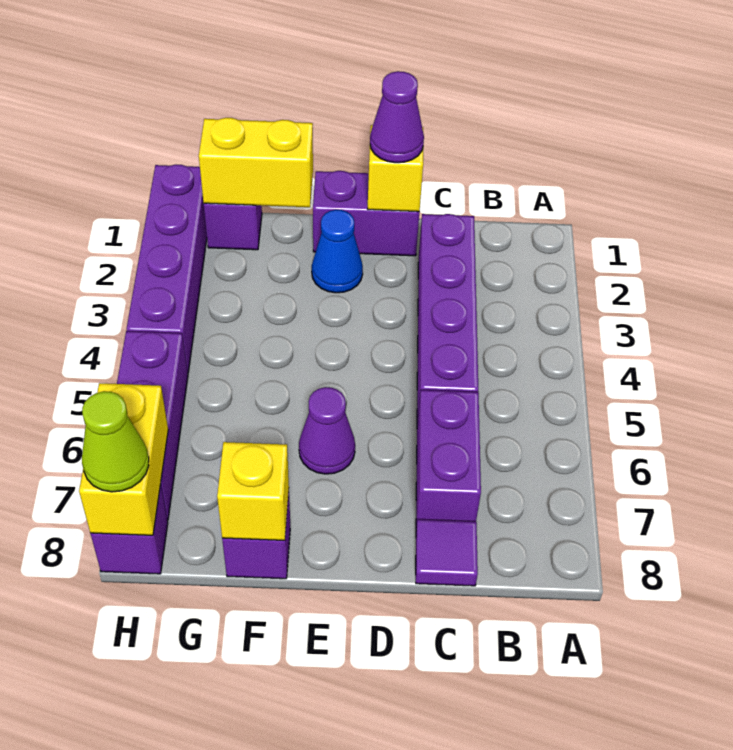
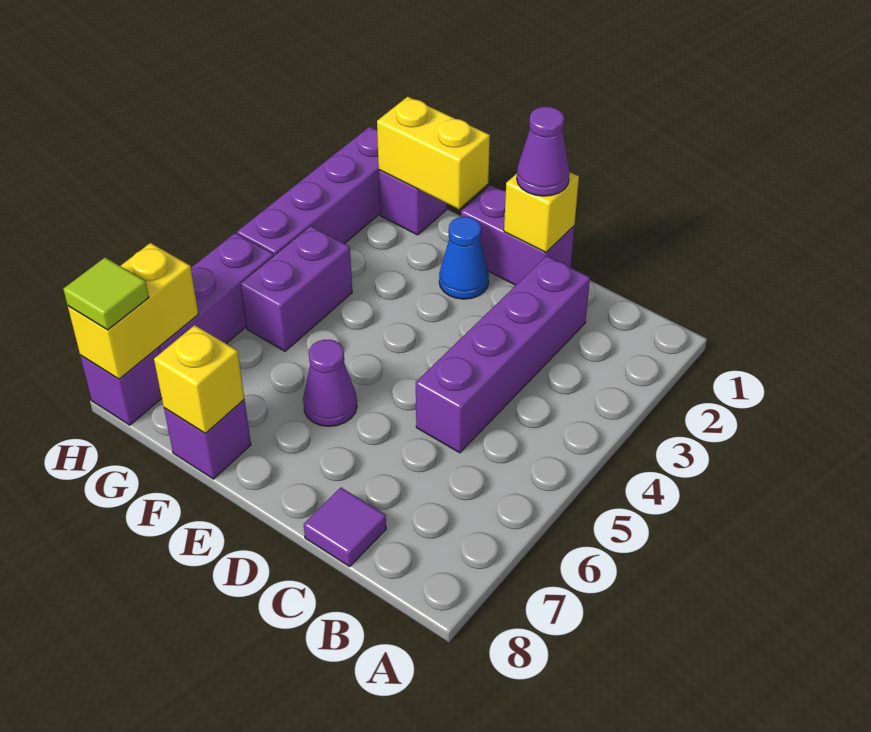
purple brick C6:C7 level 1 -> purple brick G4:G5 level 1
lime cone H8 level 3 -> lime tile H8 level 3

